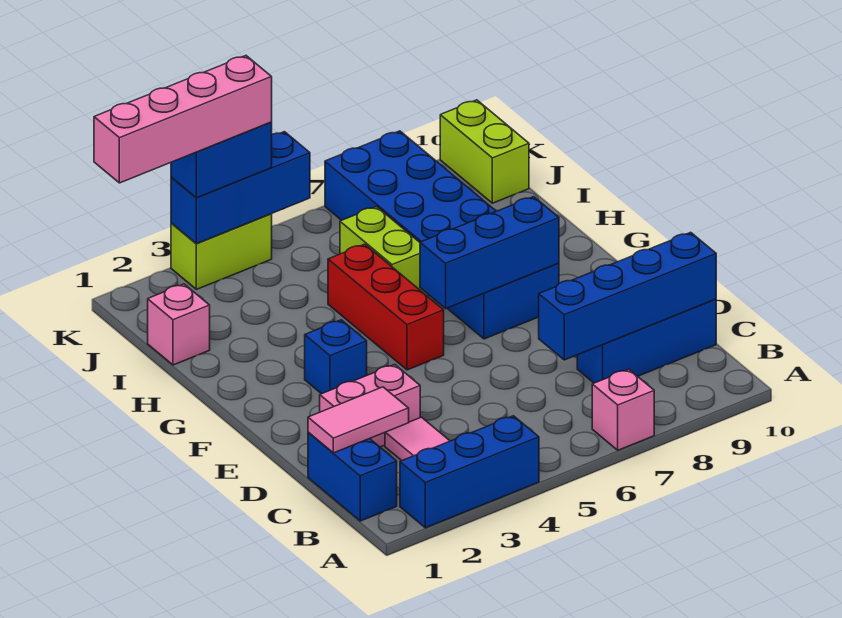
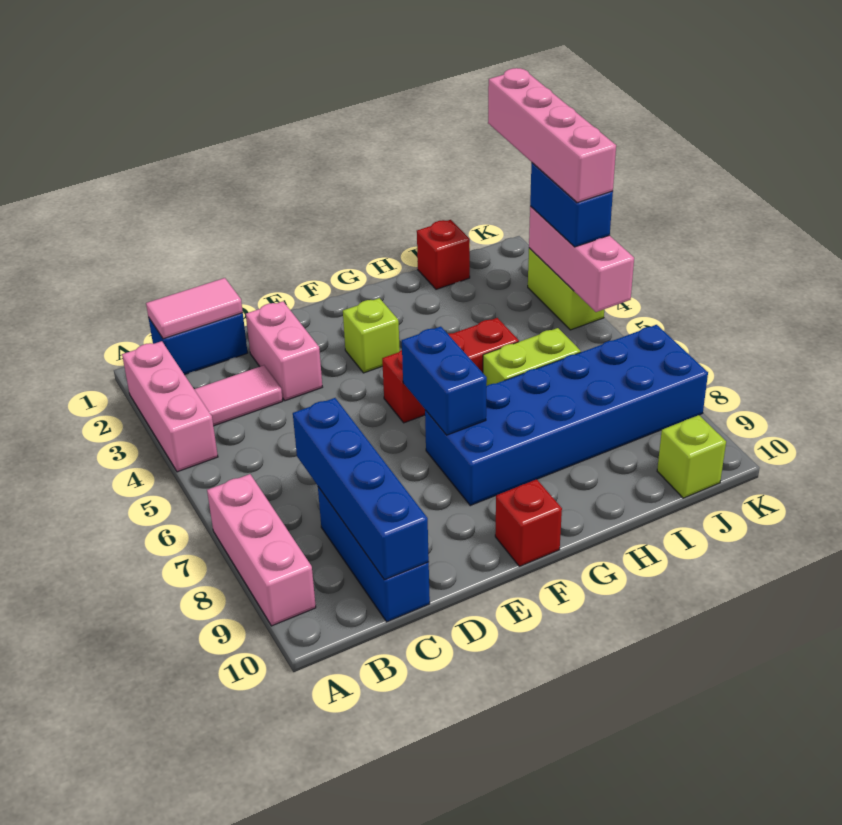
blue brick A2:A4 level 1 -> pink brick A2:A4 level 1
pink brick A7 level 1 -> pink brick A7:A9 level 1
pink tile C1:C2 level 2 -> pink tile B1:C1 level 2
blue brick F3 level 1 -> lime brick F3 level 1
blue brick F6:F8 level 2 -> blue brick F6:F7 level 2
none -> red brick F10 level 1
pink brick I1 level 1 -> red brick I1 level 1
lime brick J10:K10 level 1 -> lime brick J10 level 1
blue brick K3:K5 level 2 -> pink brick K3:K5 level 2

